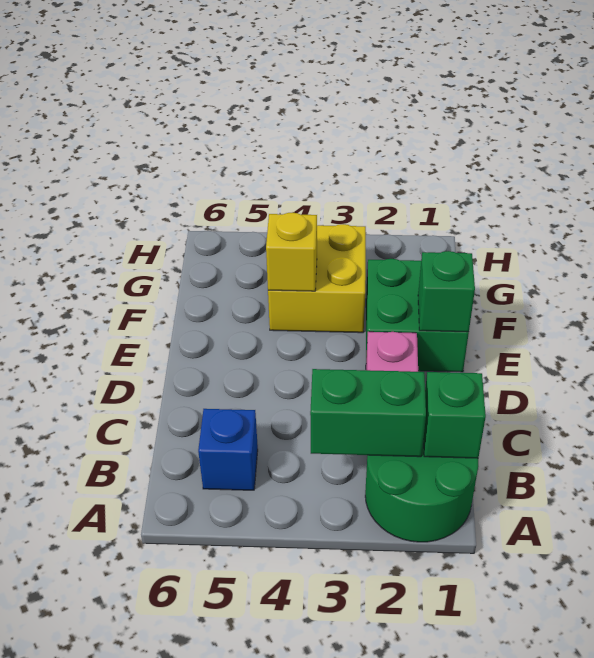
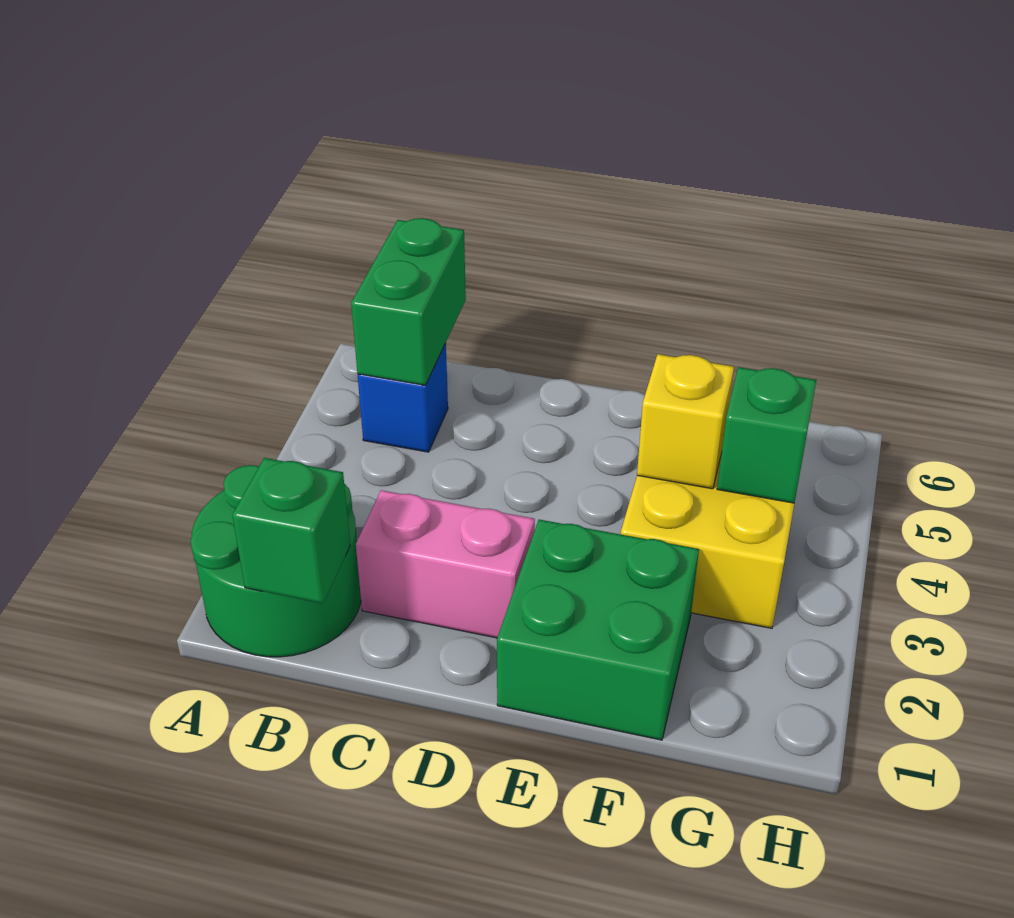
green brick B2:B3 level 2 -> green brick B5:B6 level 2
green brick E1 level 2 -> green brick G4 level 2

